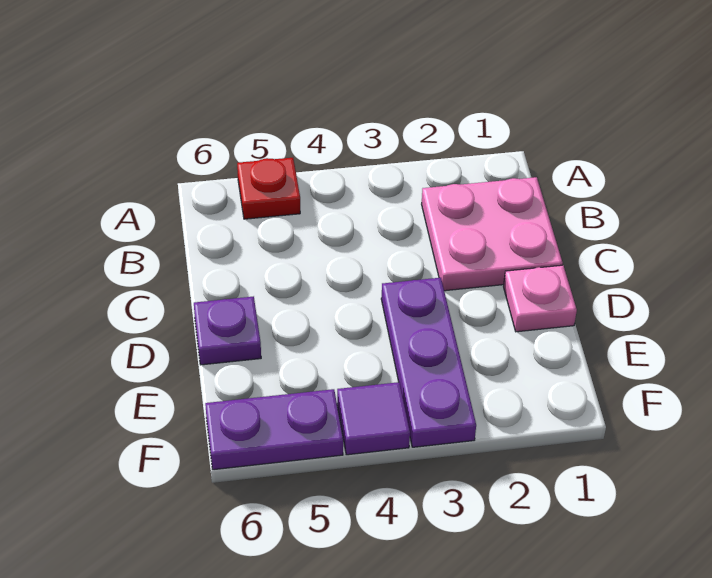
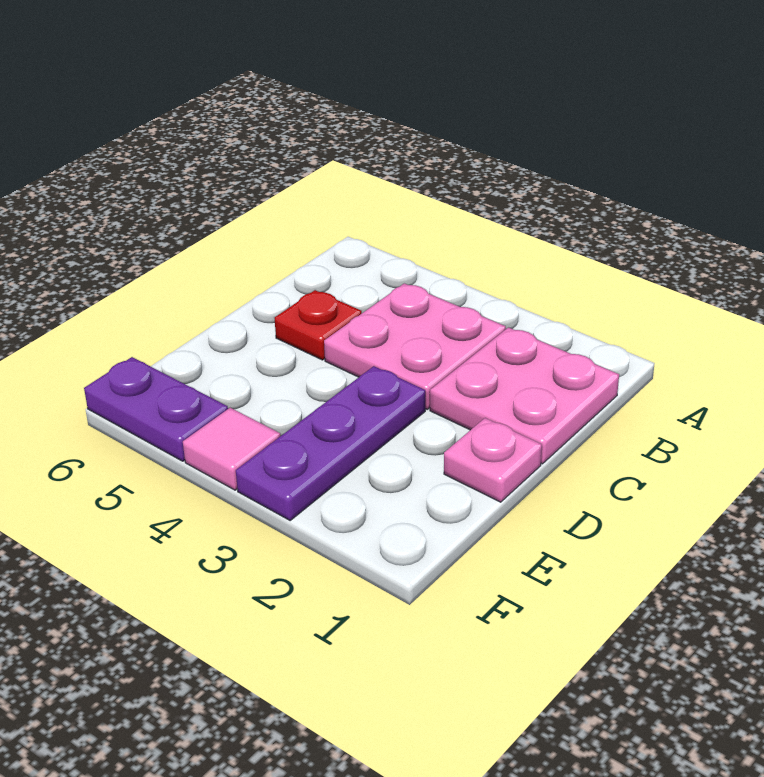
red plate A5 level 1 -> red plate C5 level 1
none -> pink plate B3:C4 level 1
purple plate D6 level 1 -> none
purple tile F4 level 1 -> pink tile F4 level 1

